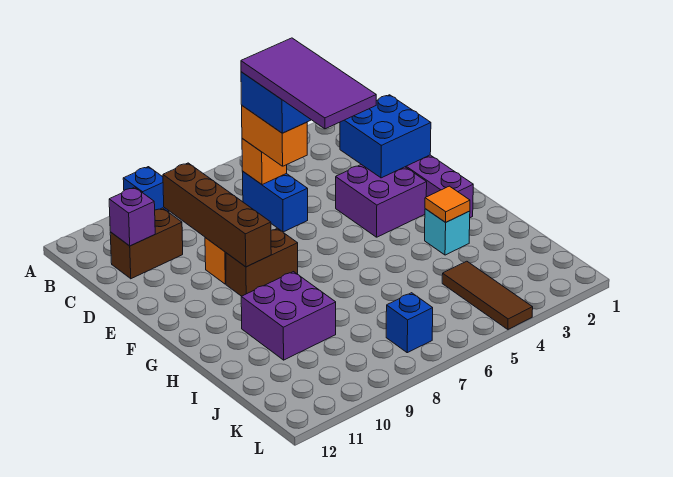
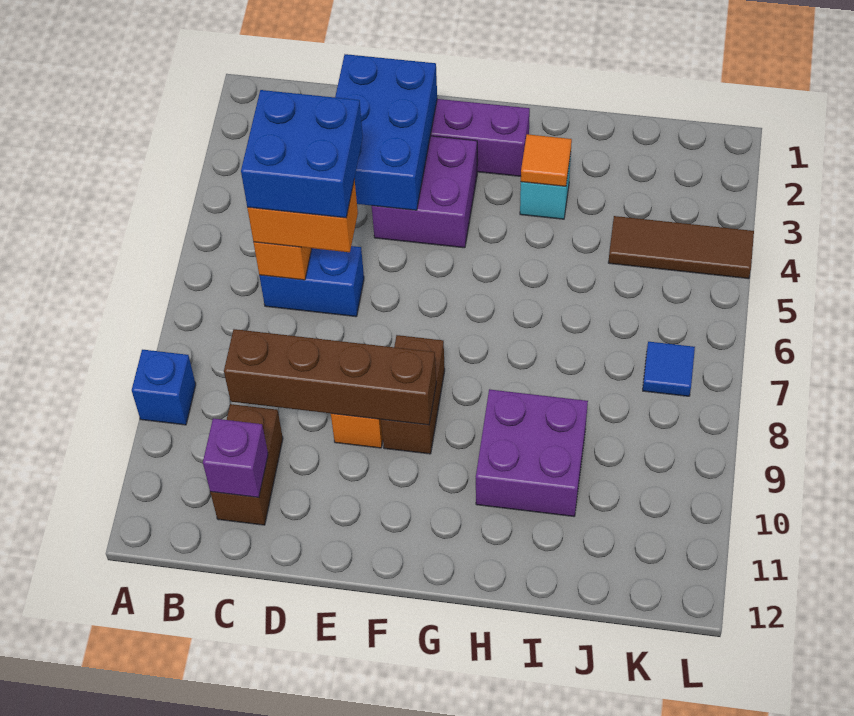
purple tile C5:F6 level 5 -> none
blue brick D2:E3 level 2 -> blue brick D2:E4 level 2
blue brick K7 level 1 -> blue tile K7 level 1

